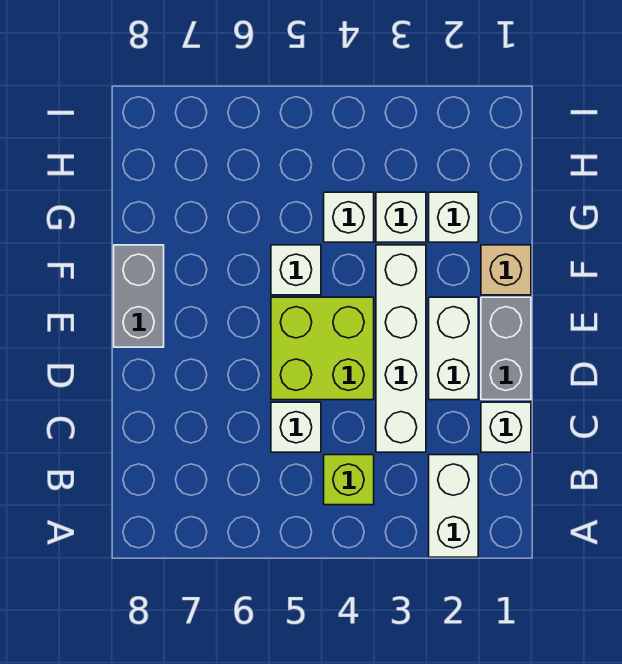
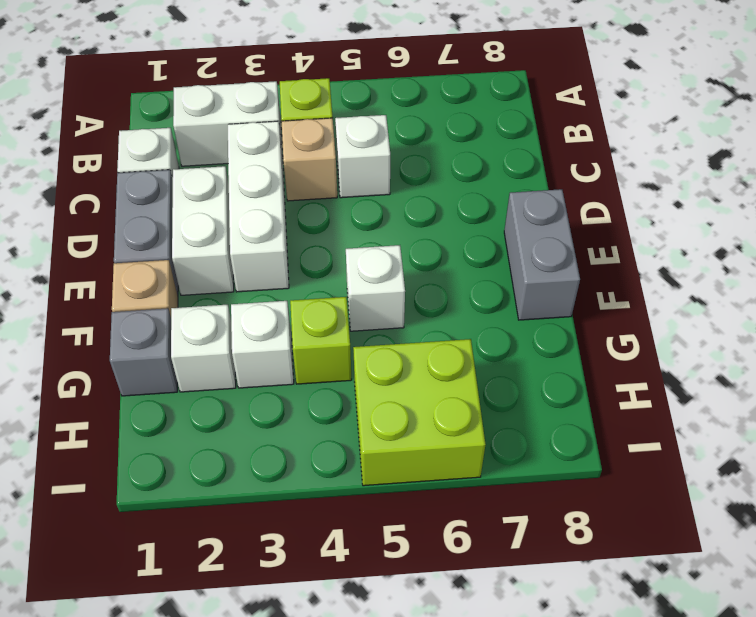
white brick A2:B2 level 1 -> white brick B2:B3 level 1
white brick C3:F3 level 1 -> white brick C3:E3 level 1
none -> tan brick C4 level 1
lime brick D4:E5 level 1 -> lime brick H5:I6 level 1
none -> grey brick G1 level 1
white brick G4 level 1 -> lime brick G4 level 1

